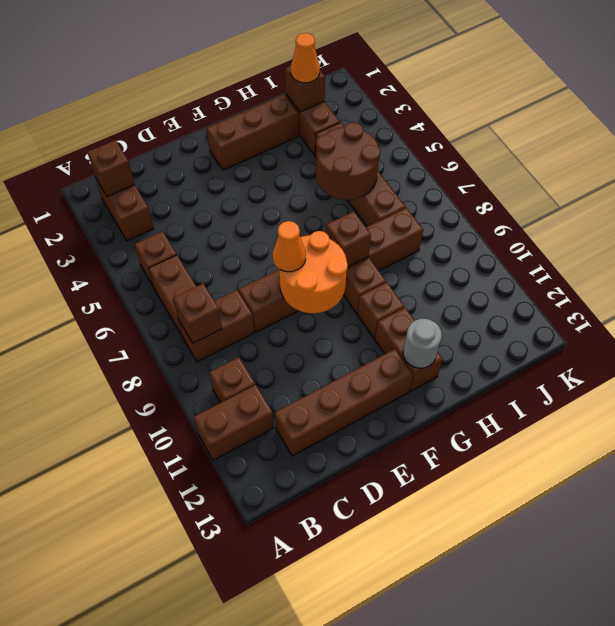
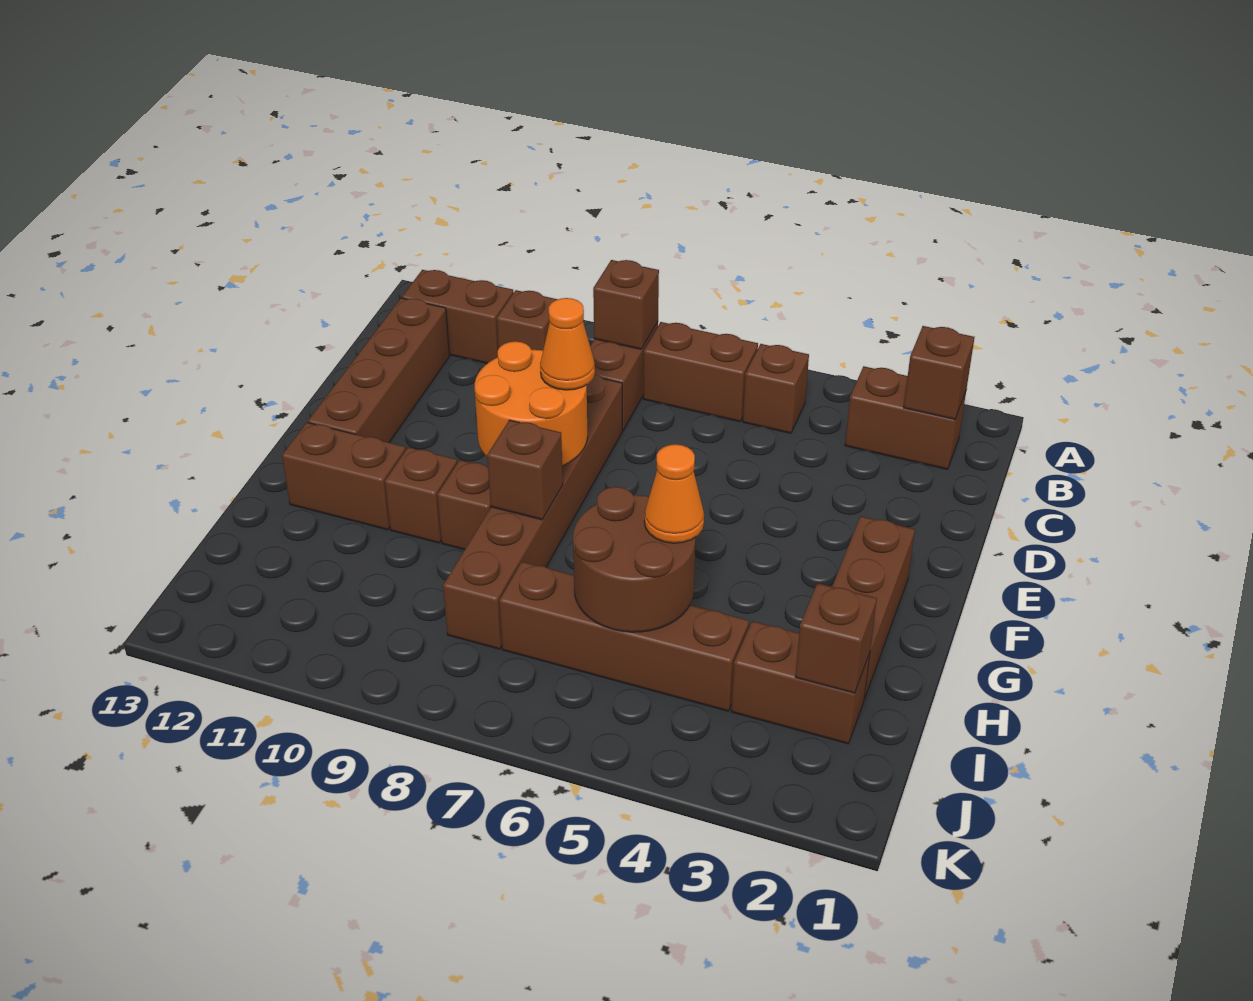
brown brick A11:B11 level 1 -> brown brick B11:B12 level 1
grey round brick G12 level 2 -> none
orange cone I2 level 3 -> orange cone H5 level 3

